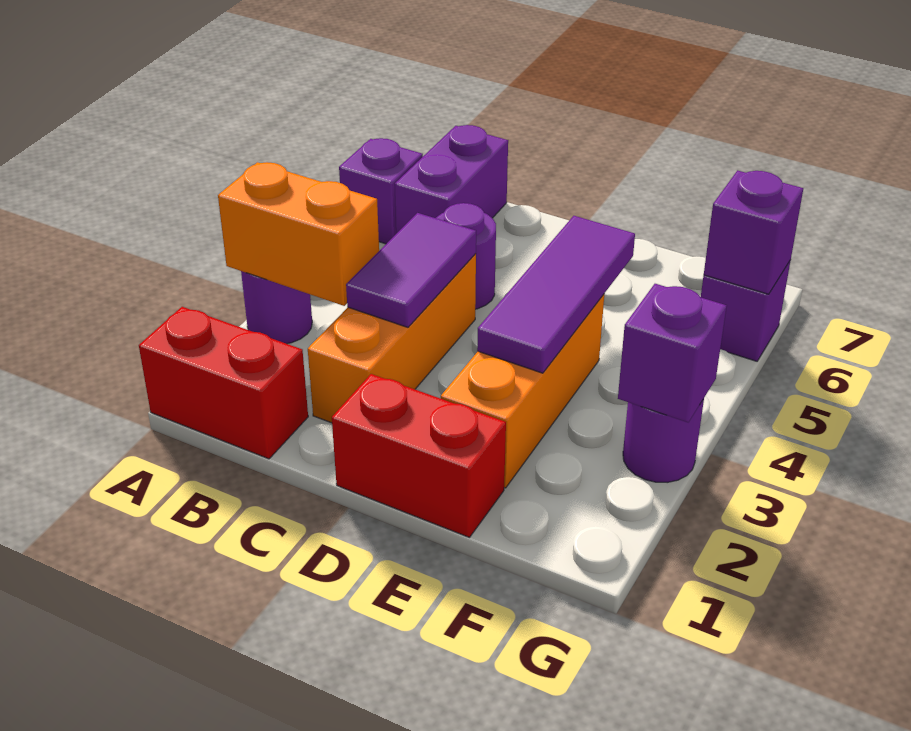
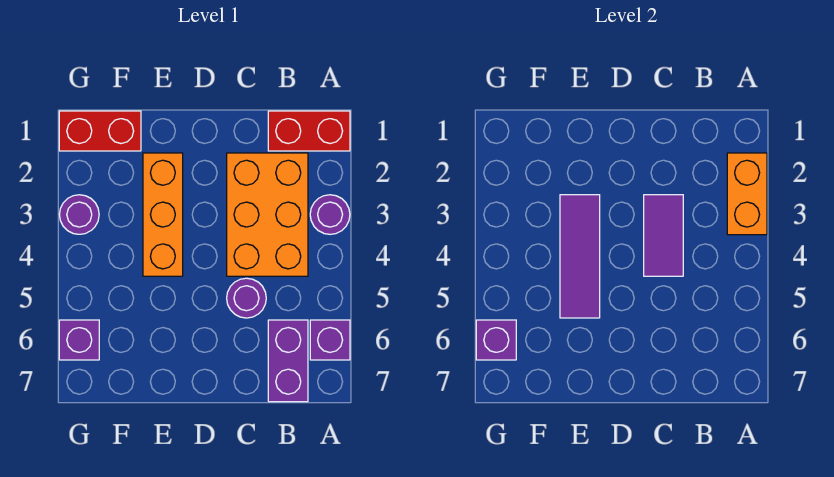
orange brick A3:B3 level 2 -> orange brick A2:A3 level 2
orange brick C2:C4 level 1 -> orange brick B2:C4 level 1
red brick D1:E1 level 1 -> red brick F1:G1 level 1
purple brick G3 level 2 -> none

